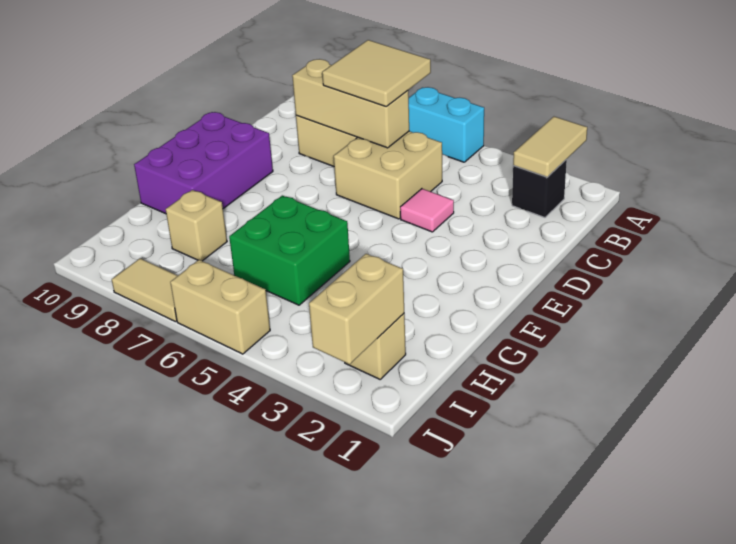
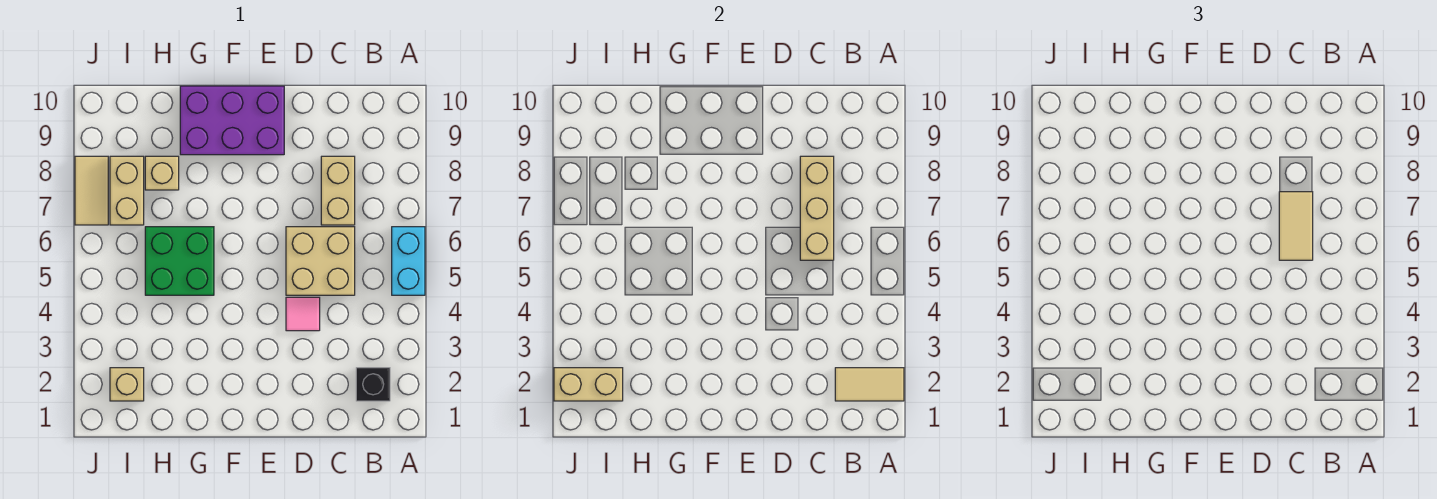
tan tile B6:C7 level 3 -> tan tile C6:C7 level 3
tan brick J5:J6 level 1 -> tan brick I7:I8 level 1

